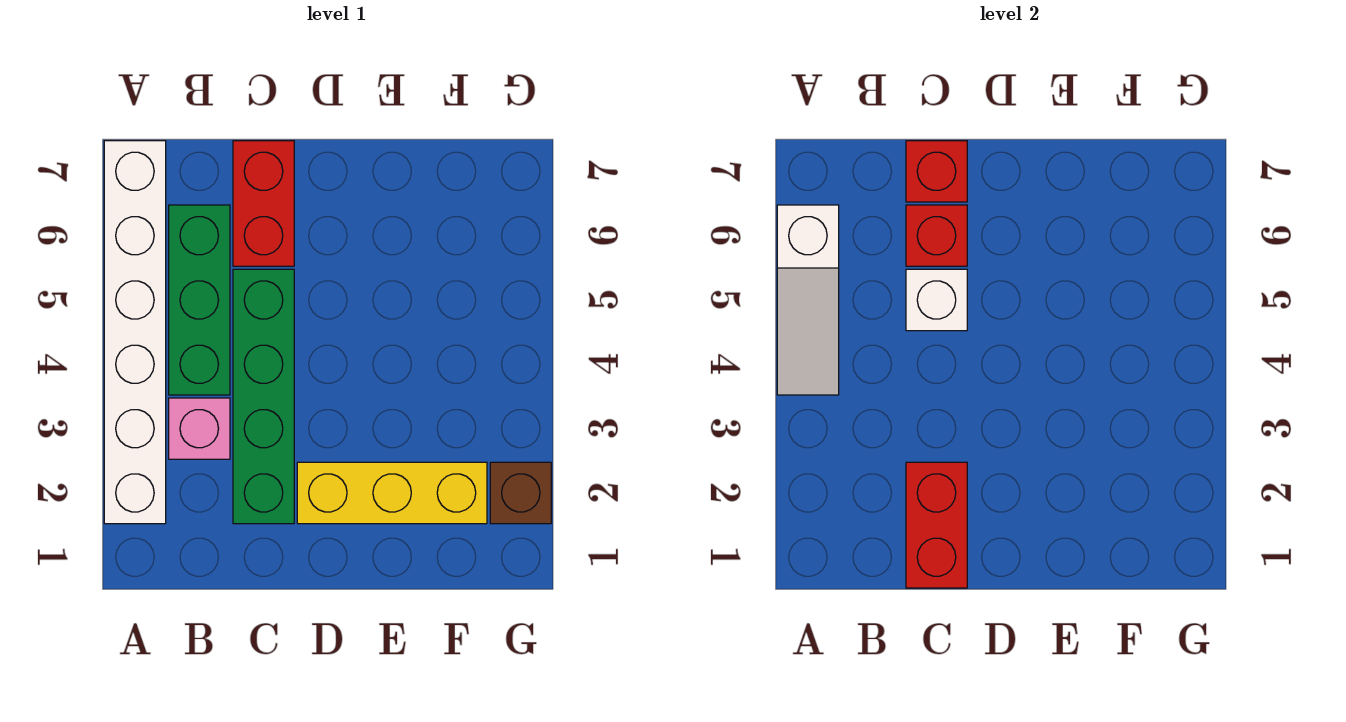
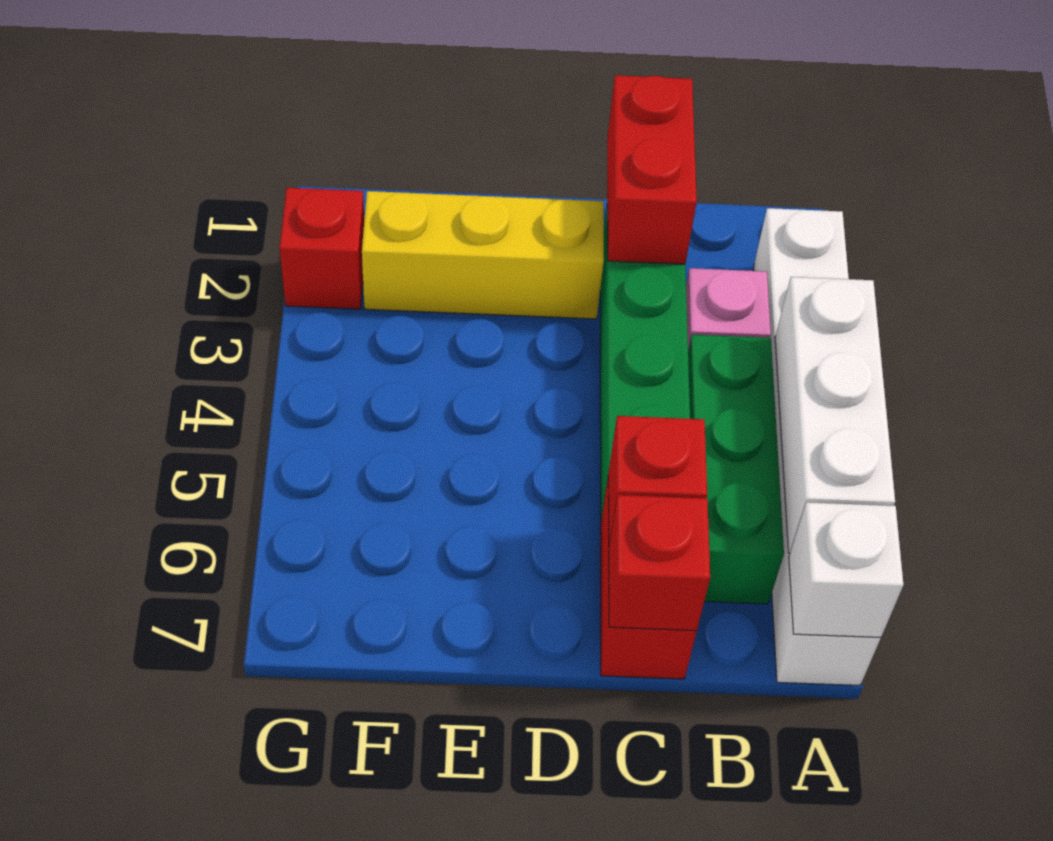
white slope A4:A6 level 2 top 6 -> white brick A4:A6 level 2
white brick C5 level 2 -> white brick A7 level 2
brown brick G2 level 1 -> red brick G2 level 1

